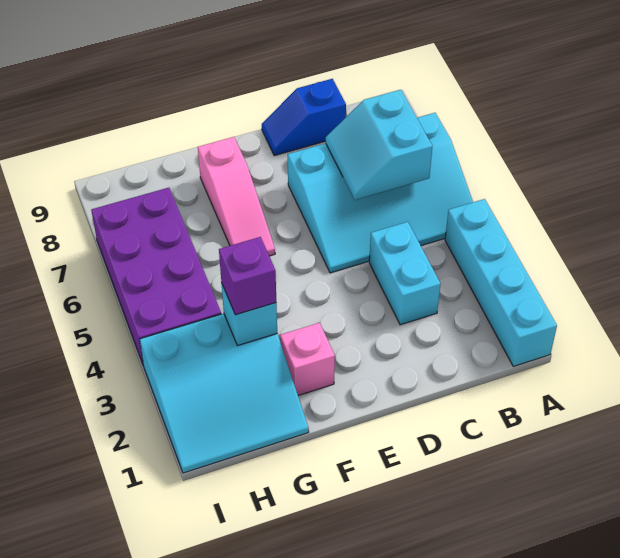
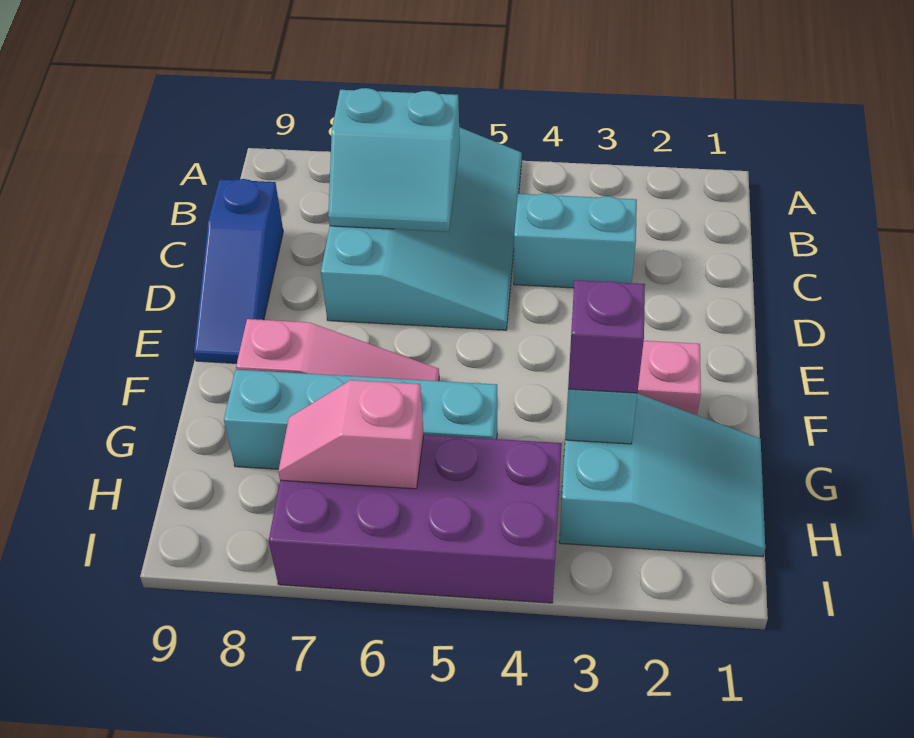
cyan brick A1:A4 level 1 -> cyan brick G5:G8 level 1
blue slope C9:D9 level 1 top C -> blue slope C9:E9 level 1 top C
cyan slope G1:I3 level 1 top 3 -> cyan slope G1:H3 level 1 top 3
none -> pink slope H6:H7 level 2 top 6

